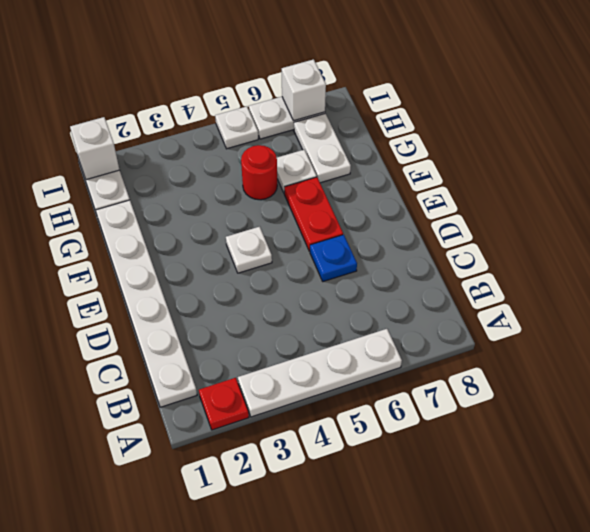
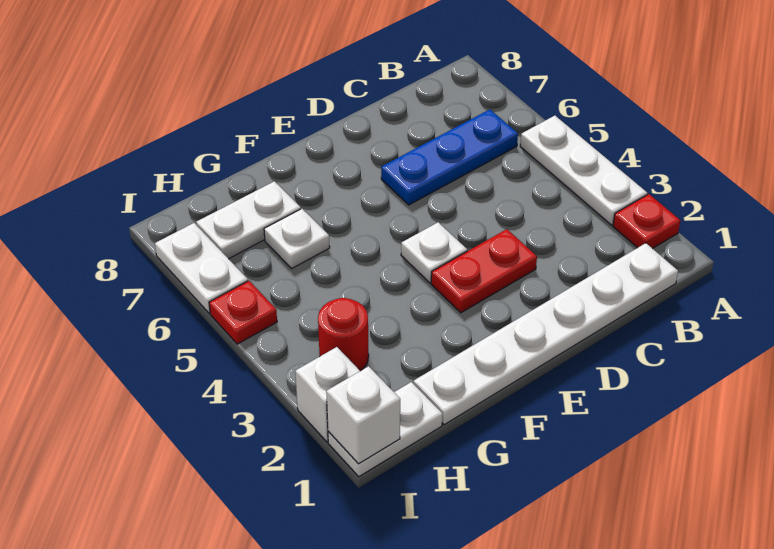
white plate A3:A6 level 1 -> white plate A3:A5 level 1
blue plate D6 level 1 -> blue plate B6:D6 level 1
red plate E6:F6 level 1 -> red plate D3:E3 level 1
red round brick G5 level 1 -> red round brick H3 level 1
white plate I5 level 1 -> red plate I5 level 1
white brick I7 level 2 -> white brick I2 level 1

